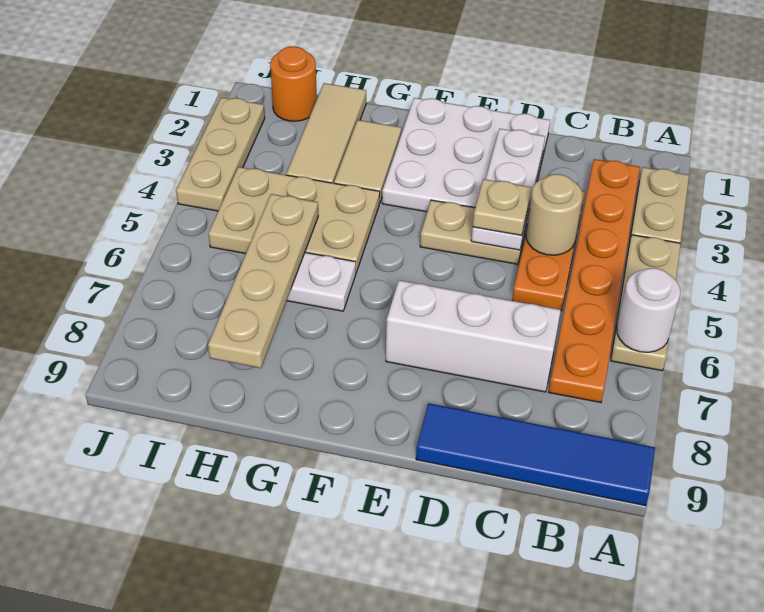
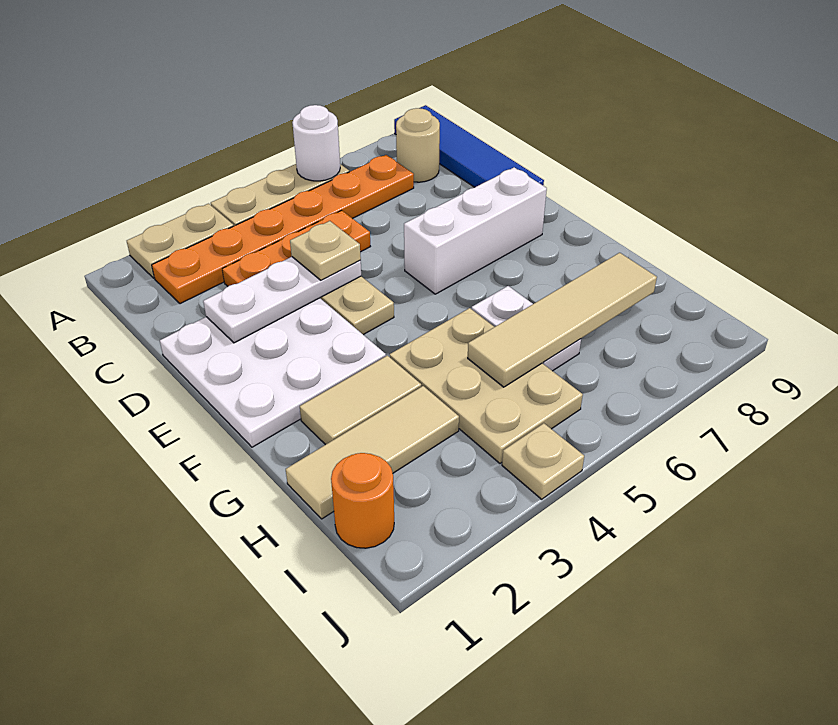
tan round brick C4 level 2 -> tan round brick B8 level 1
white brick C7:E7 level 1 -> white brick E6:E8 level 1
tan plate H5:H8 level 2 -> tan tile H5:H8 level 2
tan plate J2:J4 level 1 -> tan plate J4 level 1

